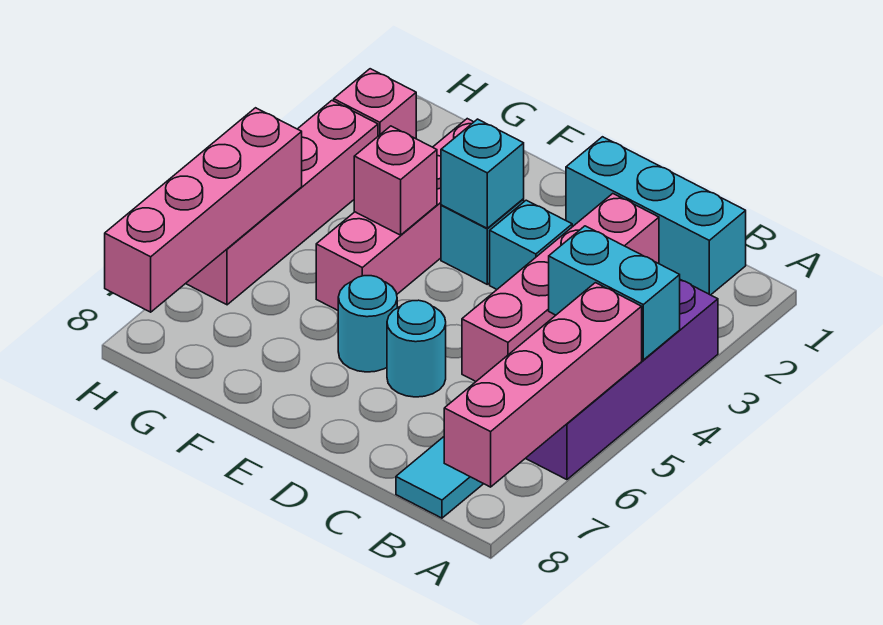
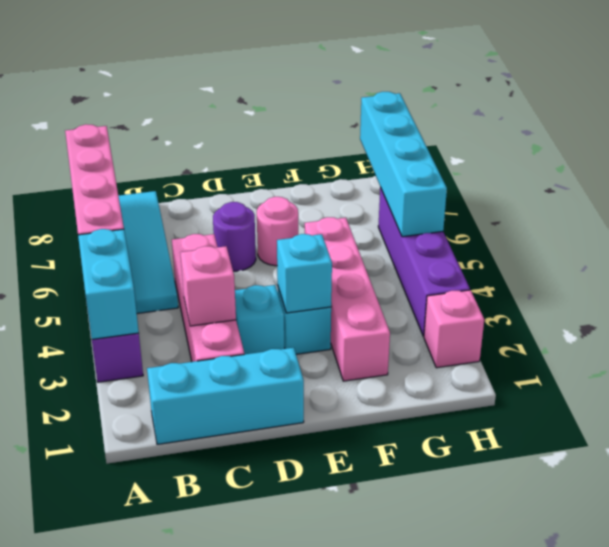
cyan brick A4:B4 level 2 -> cyan brick A3:A4 level 2
cyan round brick D6 level 1 -> purple round brick D6 level 1
cyan round brick E6 level 1 -> pink round brick E6 level 1
pink brick F4 level 2 -> pink brick C3 level 2
pink brick H3:H6 level 1 -> purple brick H3:H6 level 1
pink brick H5:H8 level 2 -> cyan brick H5:H8 level 2

